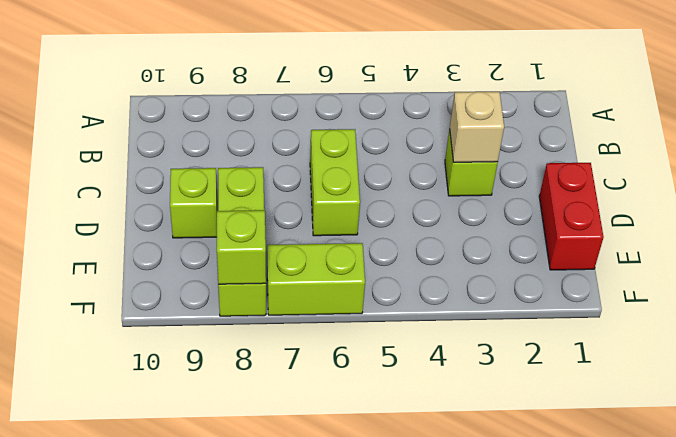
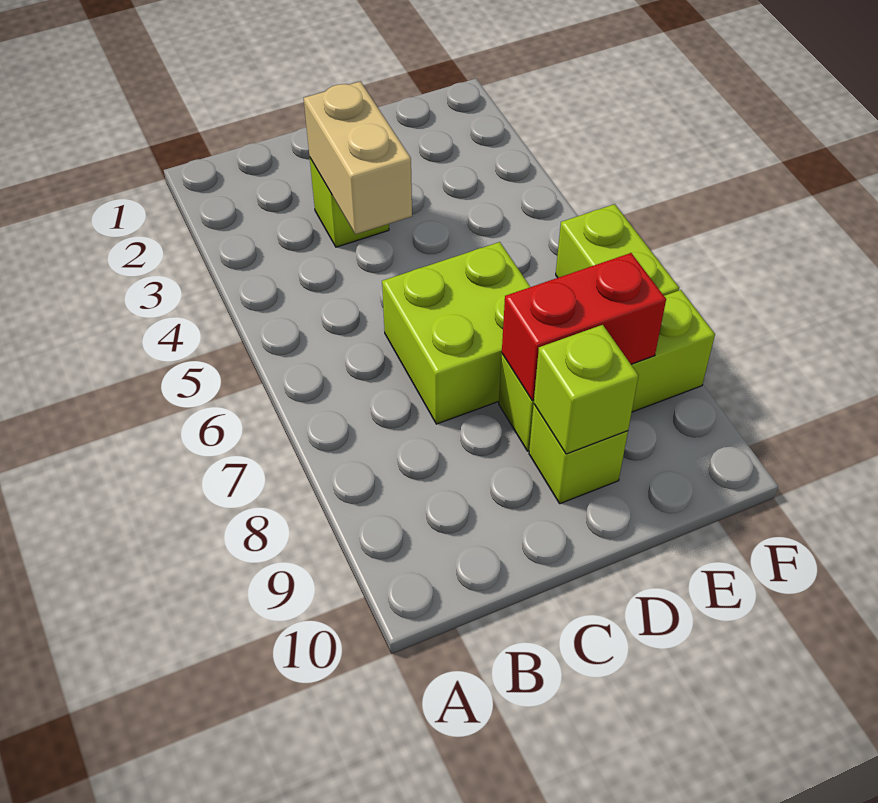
tan brick C3 level 2 -> tan brick C3:C4 level 2
lime brick C6:D6 level 1 -> lime brick C6:D7 level 1
red brick D1:E1 level 1 -> red brick D8:E8 level 2
lime brick F8 level 2 -> lime brick D9 level 2

